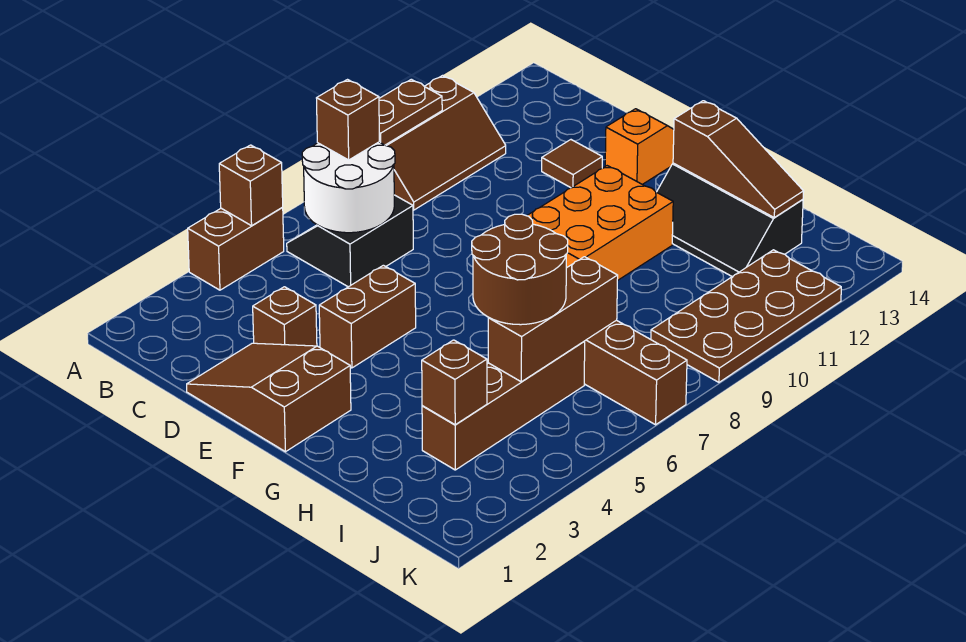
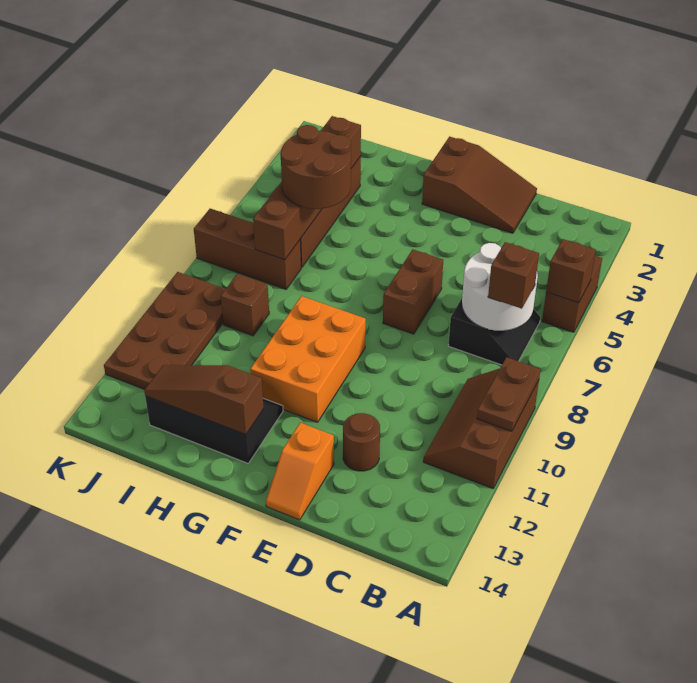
brown brick D3 level 1 -> brown brick I9 level 1
brown tile D12 level 1 -> brown round brick D12 level 1
brown brick E4:E5 level 1 -> brown brick E6:E7 level 1

